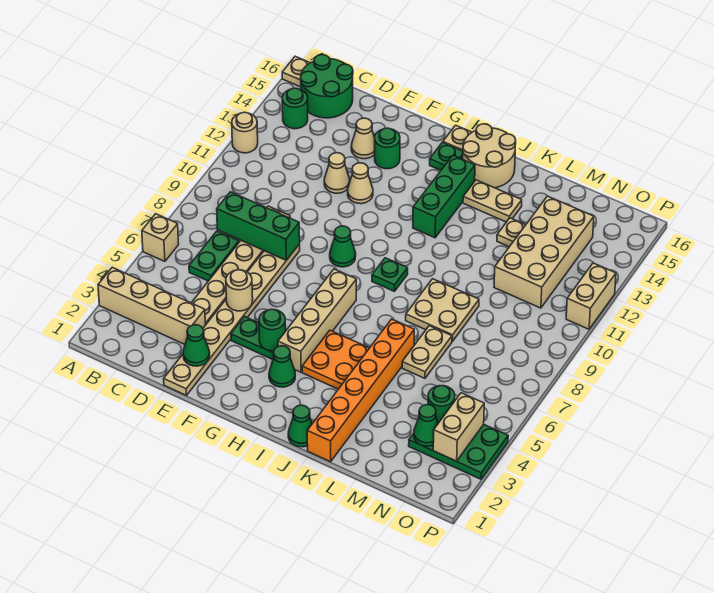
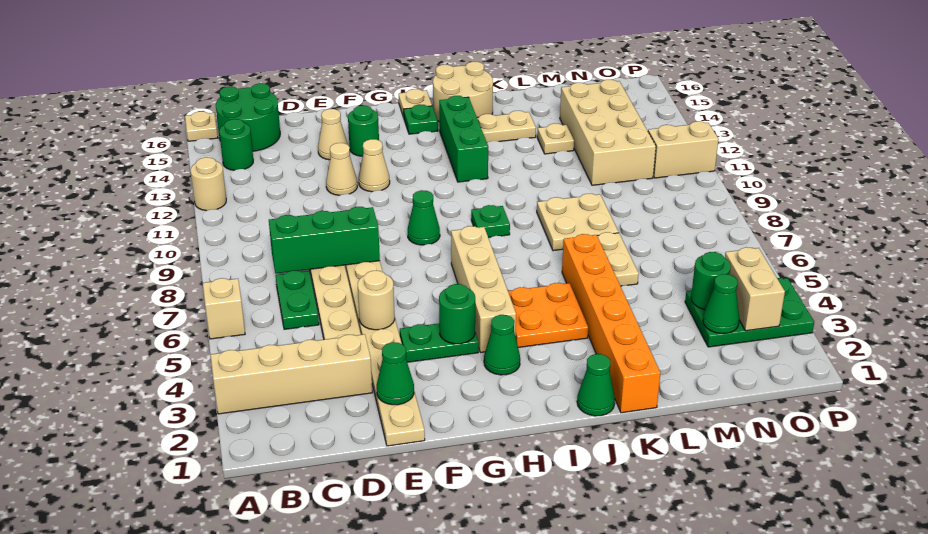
tan brick P11:P12 level 1 -> tan brick O11:P11 level 1

